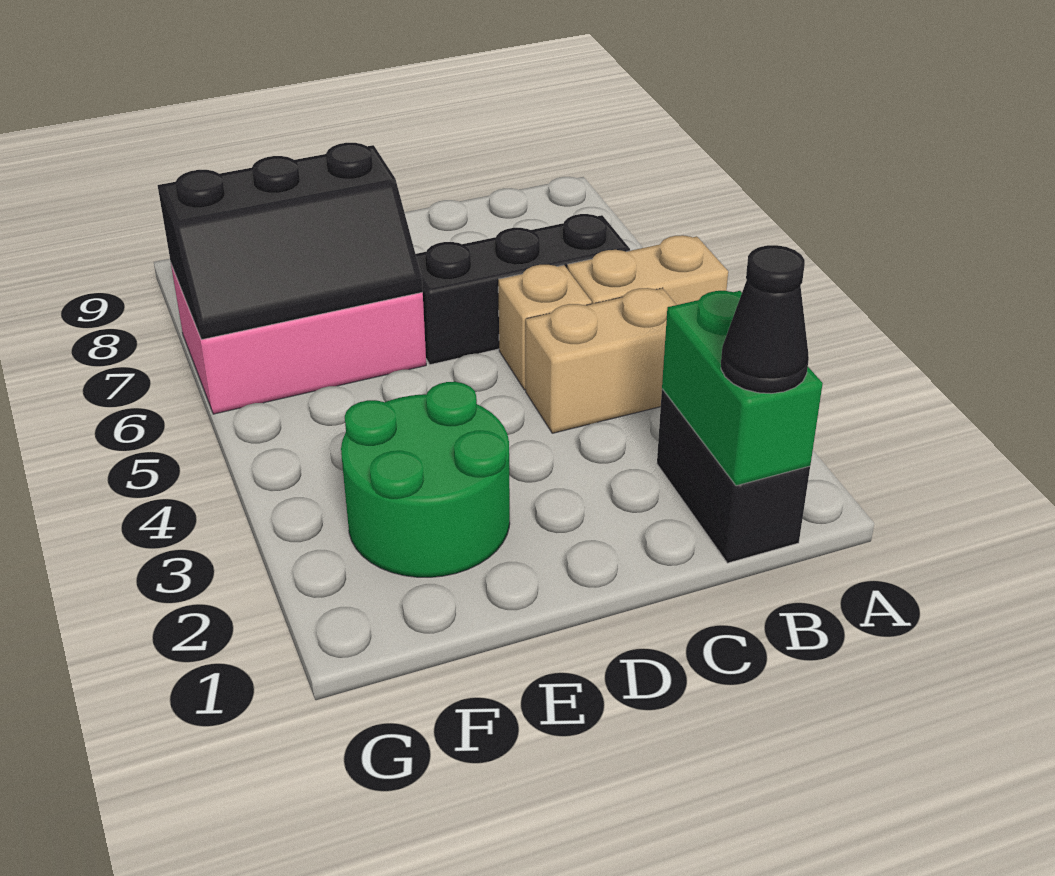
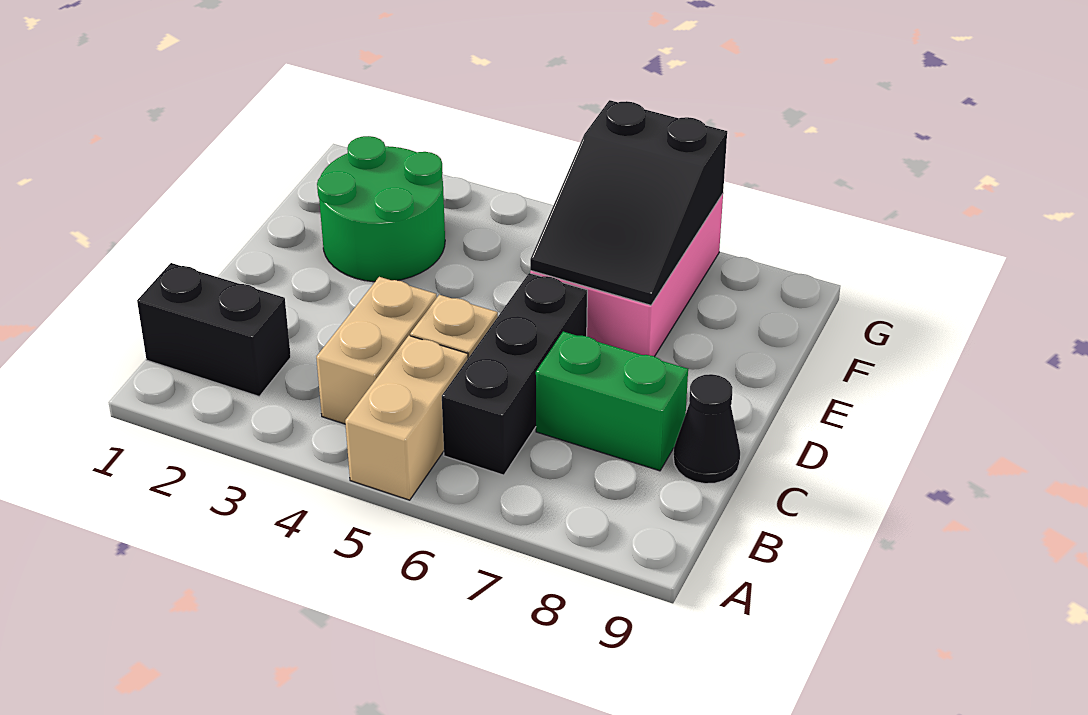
green brick B1:B2 level 2 -> green brick C7:C8 level 1
black cone B1 level 3 -> black cone C9 level 1
black slope E6:G7 level 2 top 7 -> black slope E6:G7 level 2 top G

